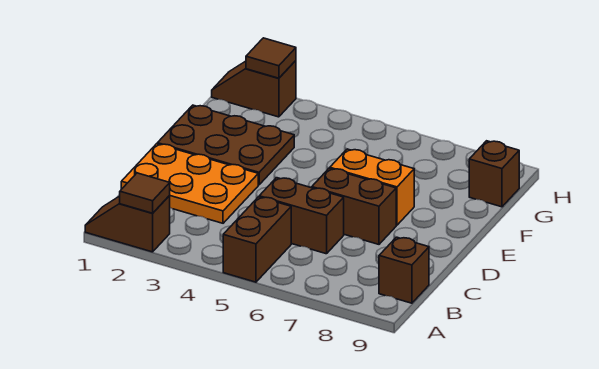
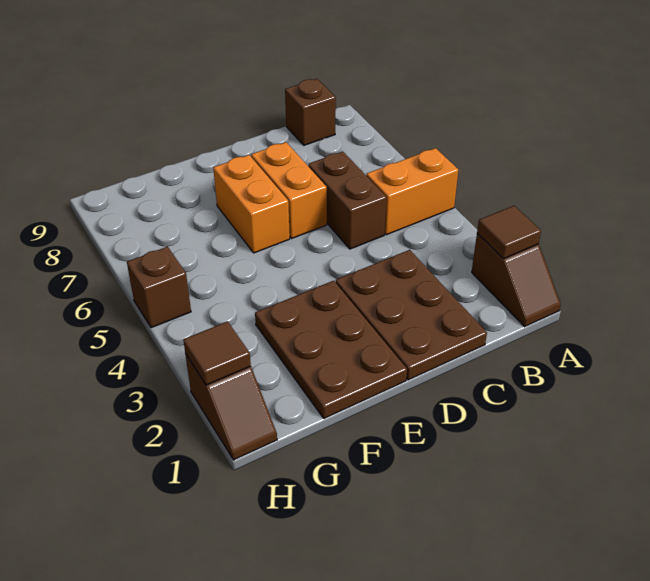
brown brick A5:B5 level 1 -> orange brick A5:B5 level 1
orange plate C1:D3 level 1 -> brown plate C1:D3 level 1
brown brick D6:D7 level 1 -> orange brick D6:D7 level 1
brown brick G9 level 1 -> brown brick H5 level 1

